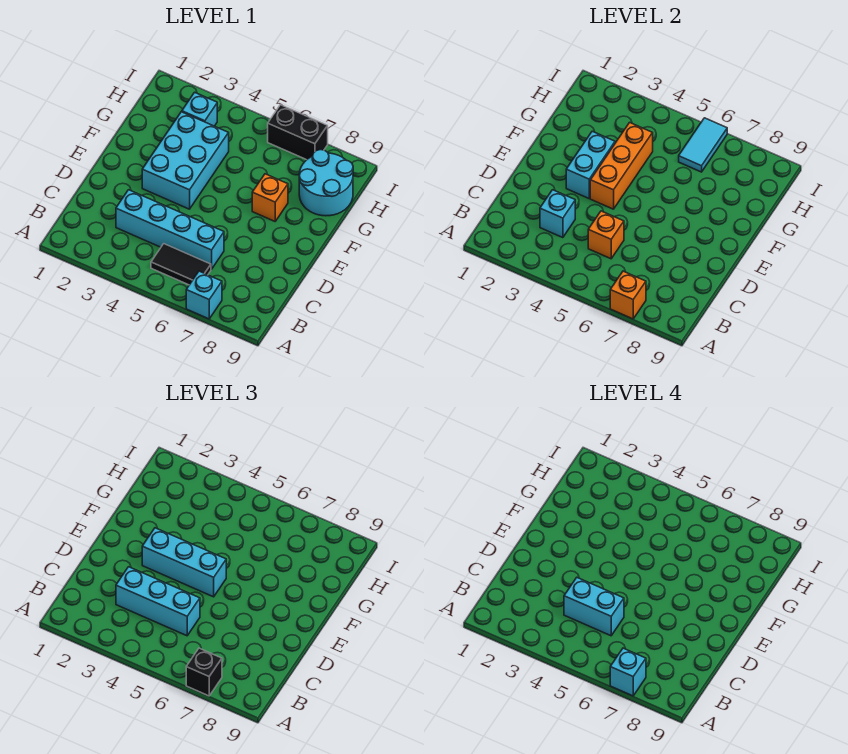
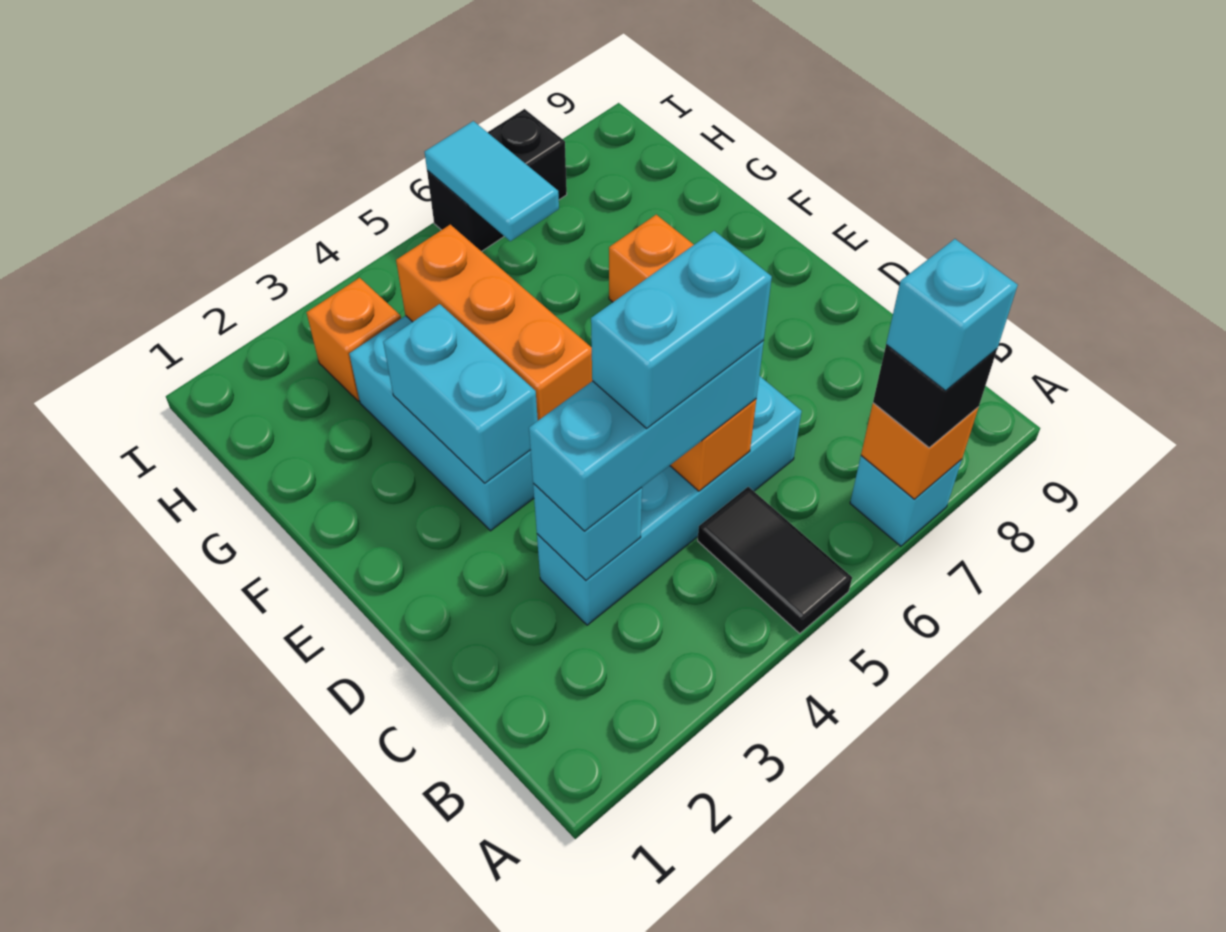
black tile B5:B6 level 1 -> black tile A5:B5 level 1
cyan brick E3:E5 level 3 -> none
cyan round brick G8:H9 level 1 -> none
cyan brick H3 level 1 -> orange brick H3 level 1

